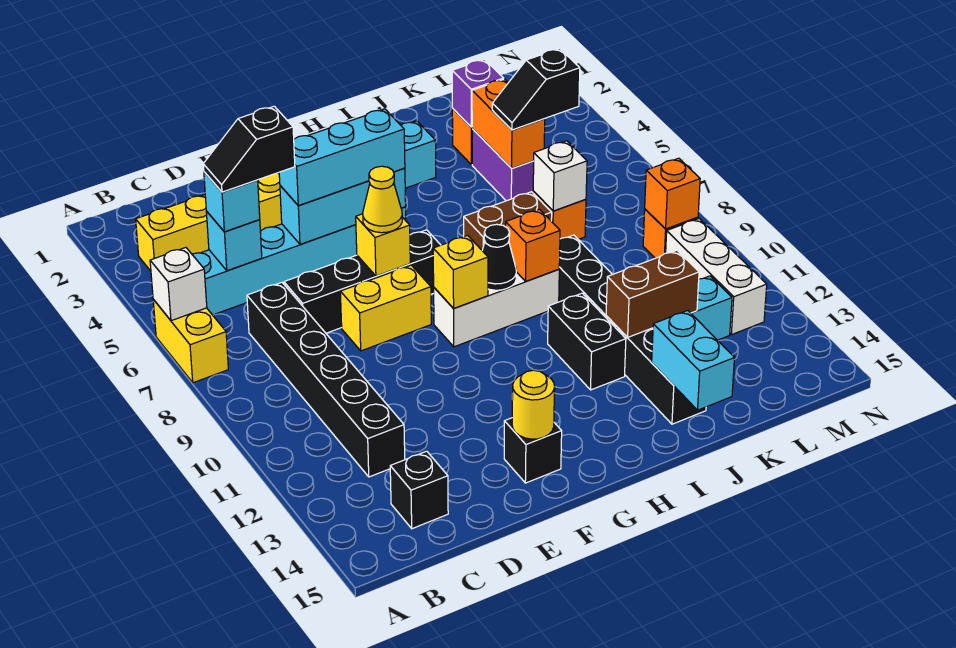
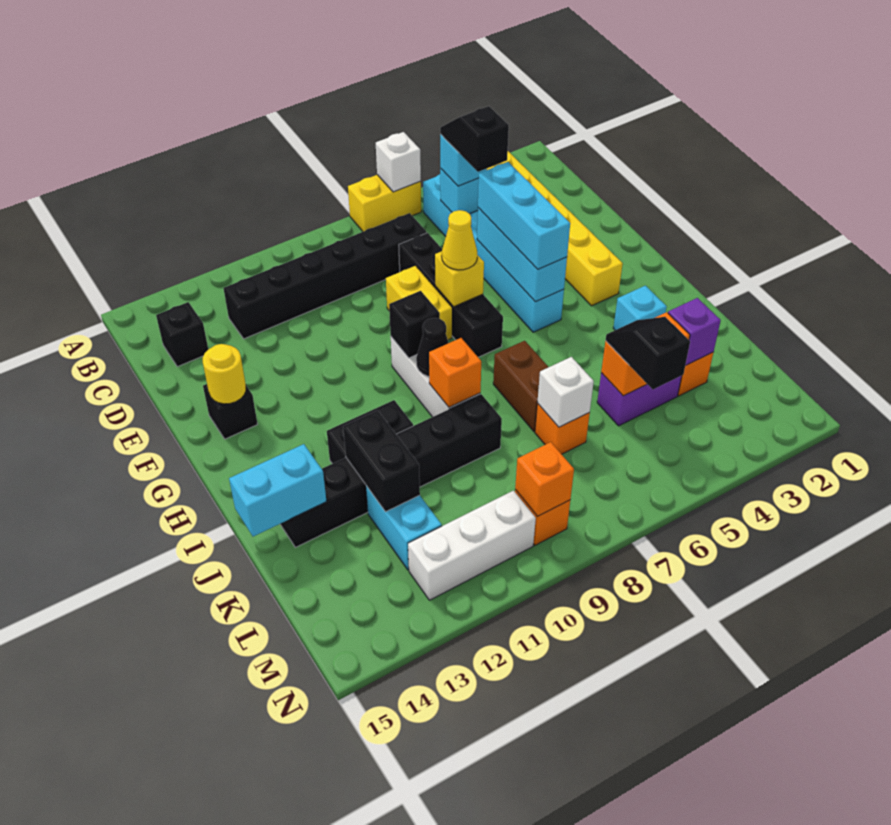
yellow brick G9 level 2 -> black brick G9 level 2
brown brick J12:K12 level 2 -> black brick J12:K12 level 2

